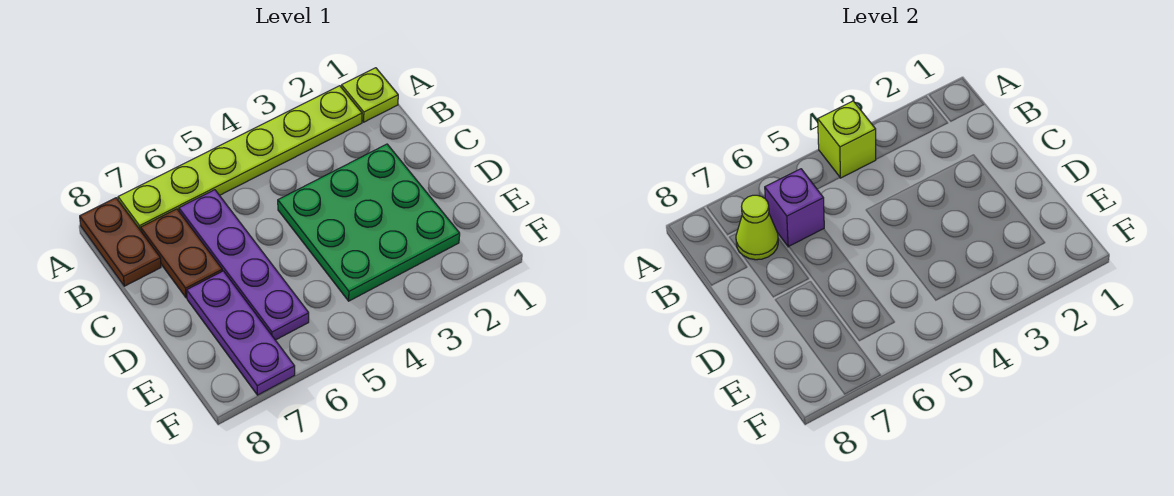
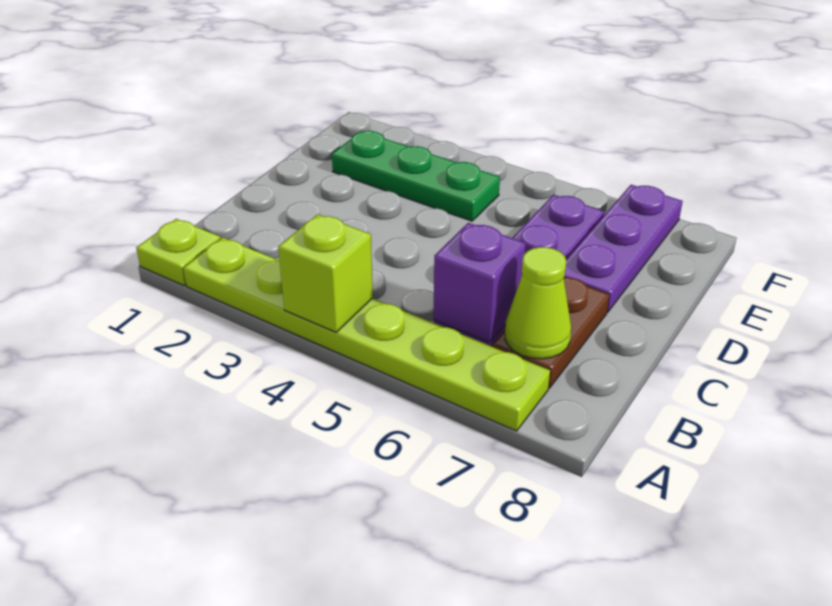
brown plate A8:B8 level 1 -> none
green plate C2:E4 level 1 -> green plate E2:E4 level 1

